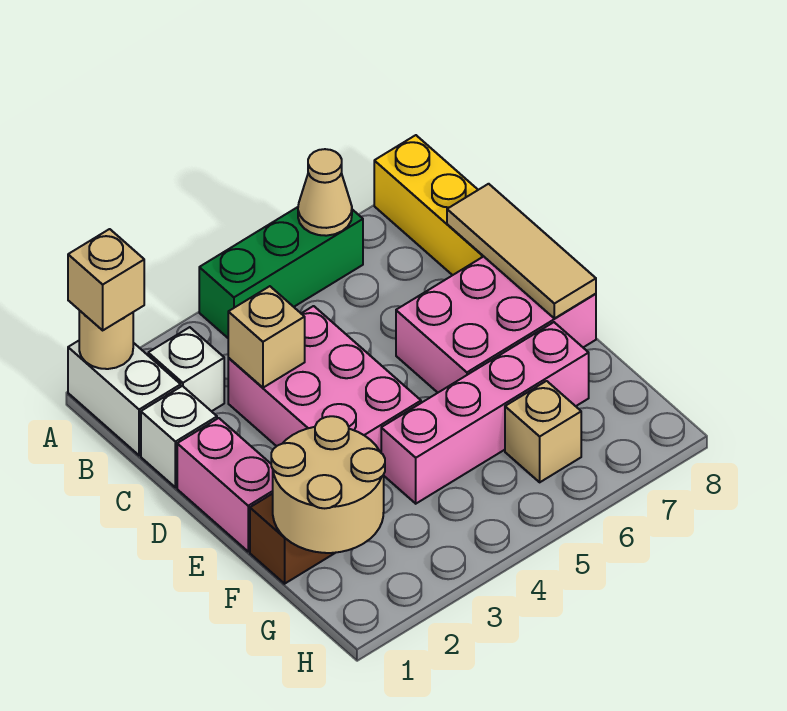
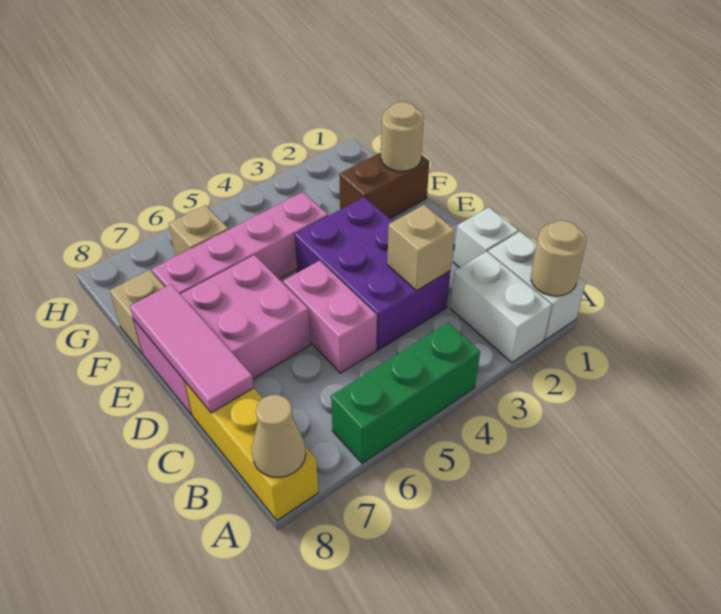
tan brick A1 level 3 -> tan brick F8 level 1
tan cone A6 level 2 -> tan cone A8 level 2
white brick B2 level 1 -> white brick A2:B2 level 1
pink brick C3:E4 level 1 -> purple brick C3:E4 level 1
tan tile C8:E8 level 2 -> pink tile C8:E8 level 2
pink brick D1:E1 level 1 -> pink brick C5:D5 level 1
tan round brick F1:G2 level 2 -> tan round brick F1 level 2

